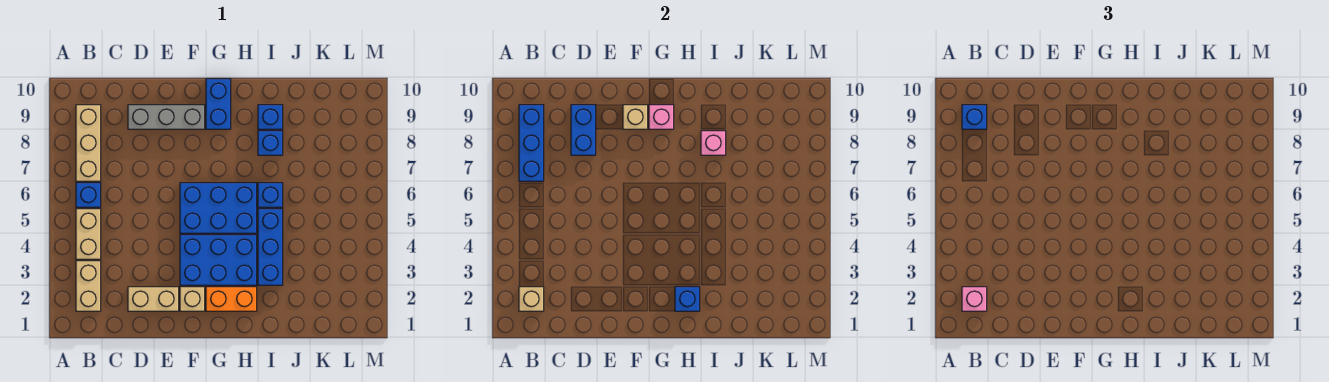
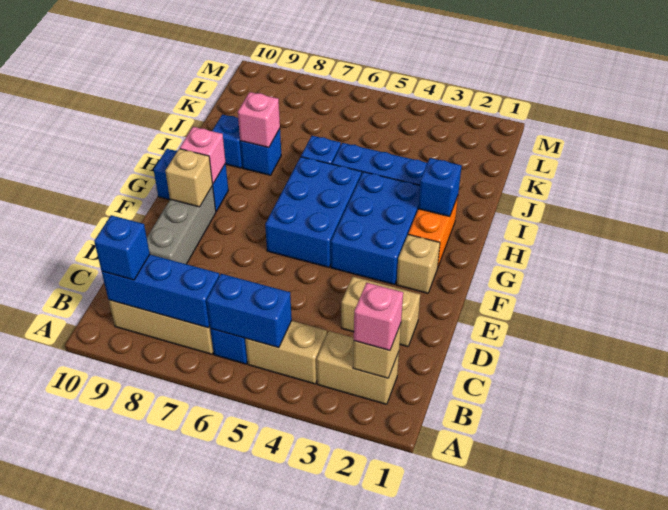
tan brick D2:E2 level 1 -> tan brick D2:D3 level 1
blue brick D8:D9 level 2 -> blue brick B5:B6 level 2

